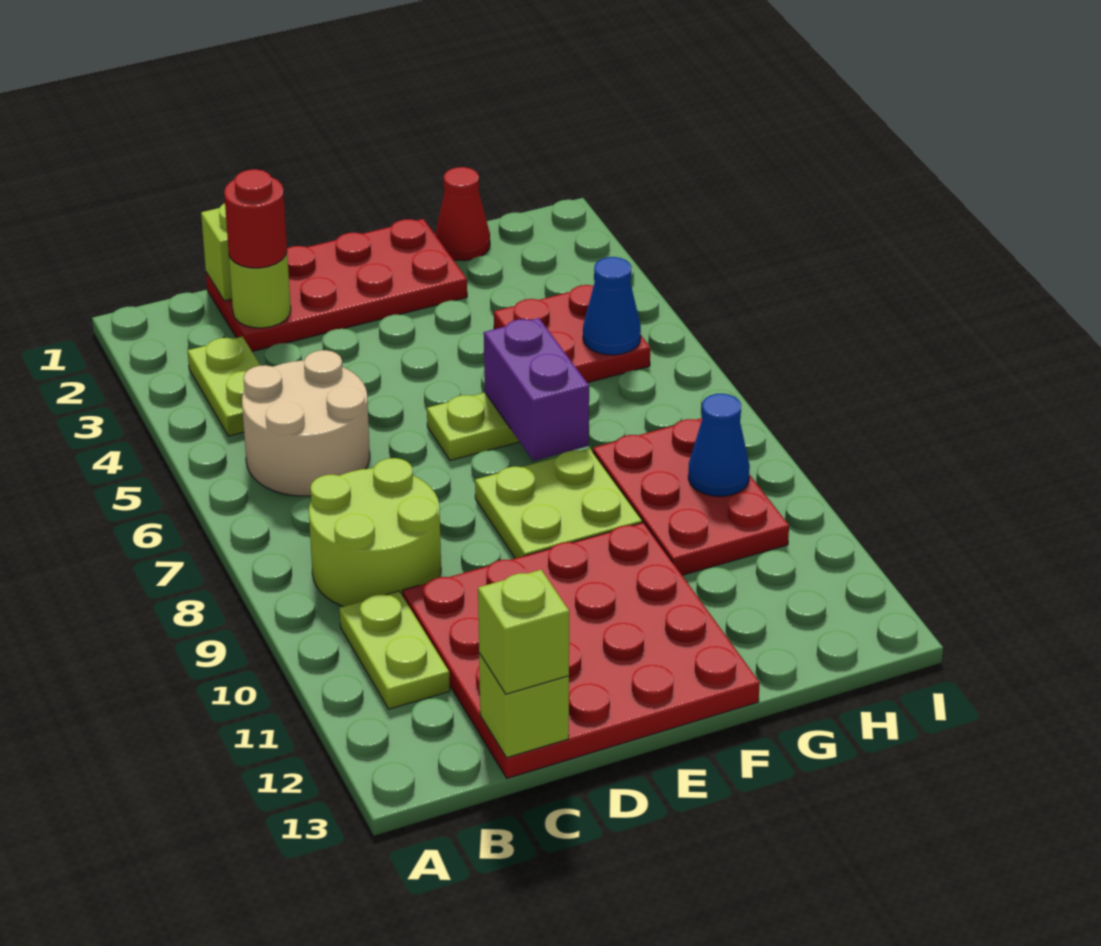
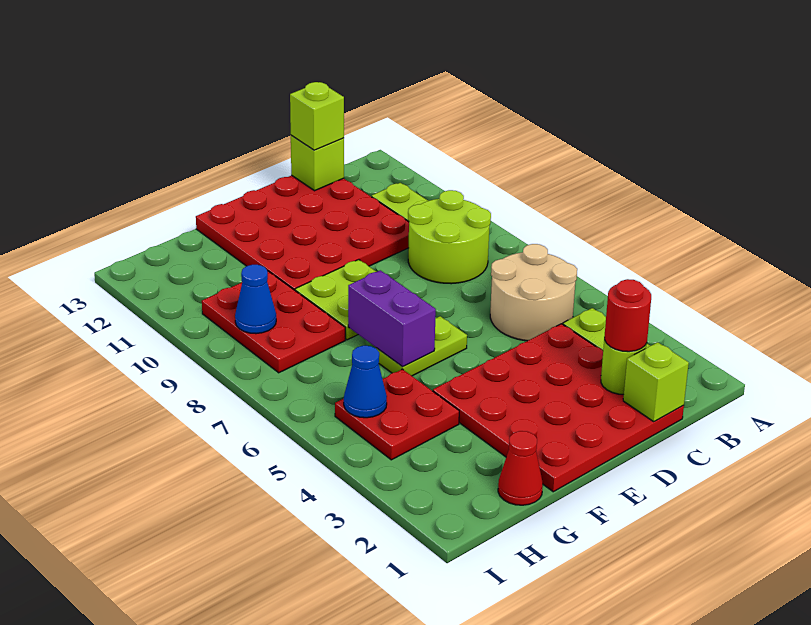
red plate C1:F2 level 1 -> red plate C1:F4 level 1

